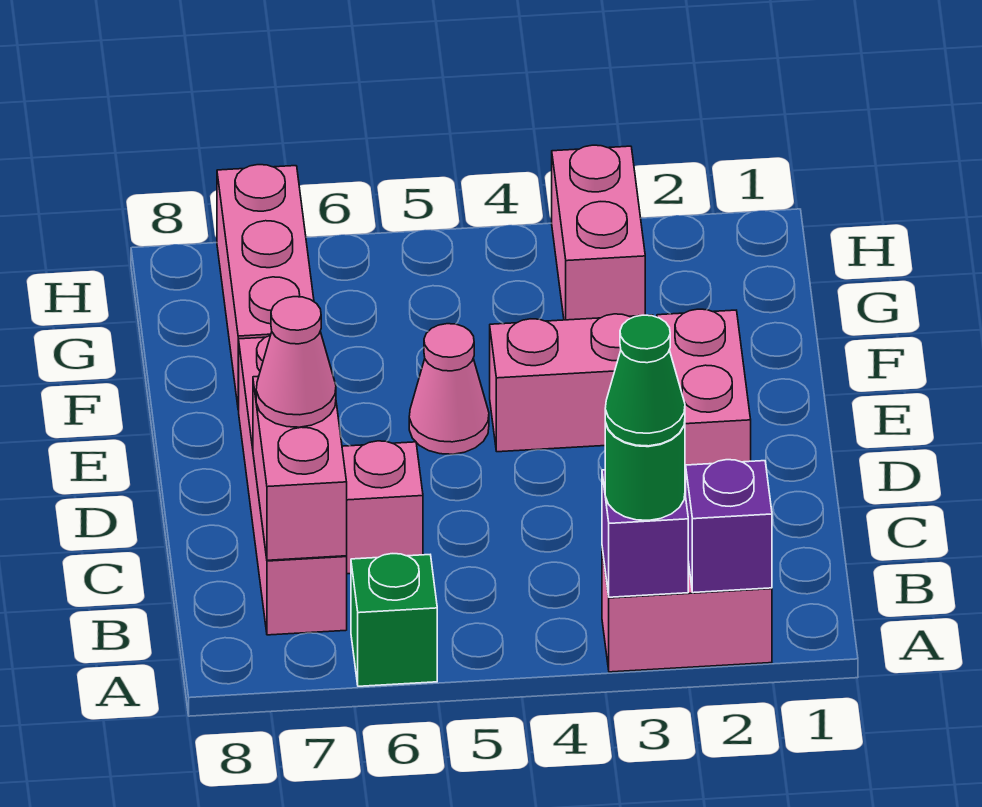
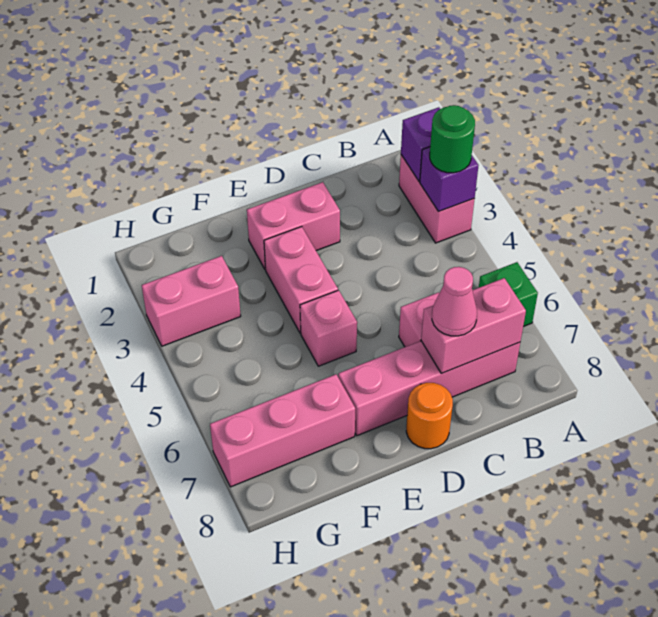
green cone A3 level 4 -> none
none -> orange round brick D8 level 1
pink cone E5 level 1 -> pink brick E5 level 1

